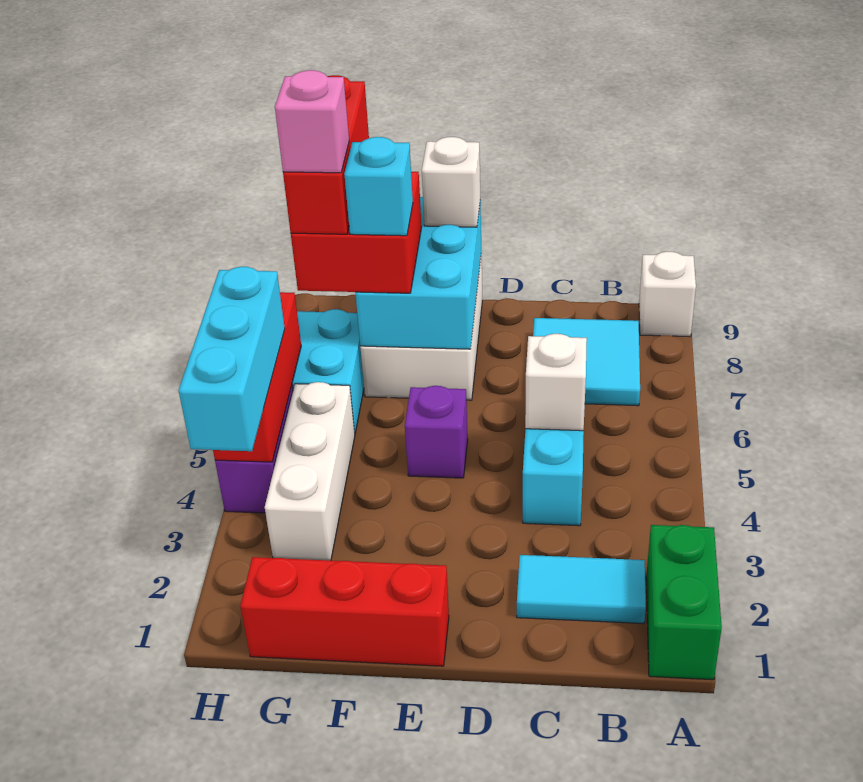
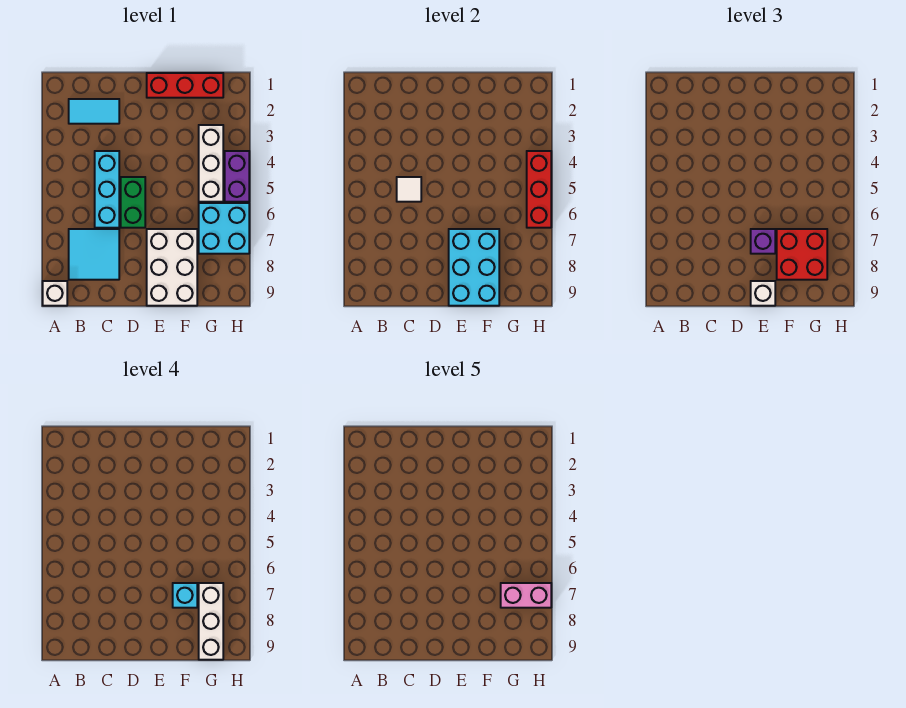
green brick A1:A2 level 1 -> green brick D5:D6 level 1
white brick C5 level 2 -> white tile C5 level 2
purple brick E5 level 1 -> purple brick E7 level 3
red brick G7:G9 level 4 -> white brick G7:G9 level 4
pink brick G7 level 5 -> pink brick G7:H7 level 5
cyan brick H3:H5 level 3 -> none

